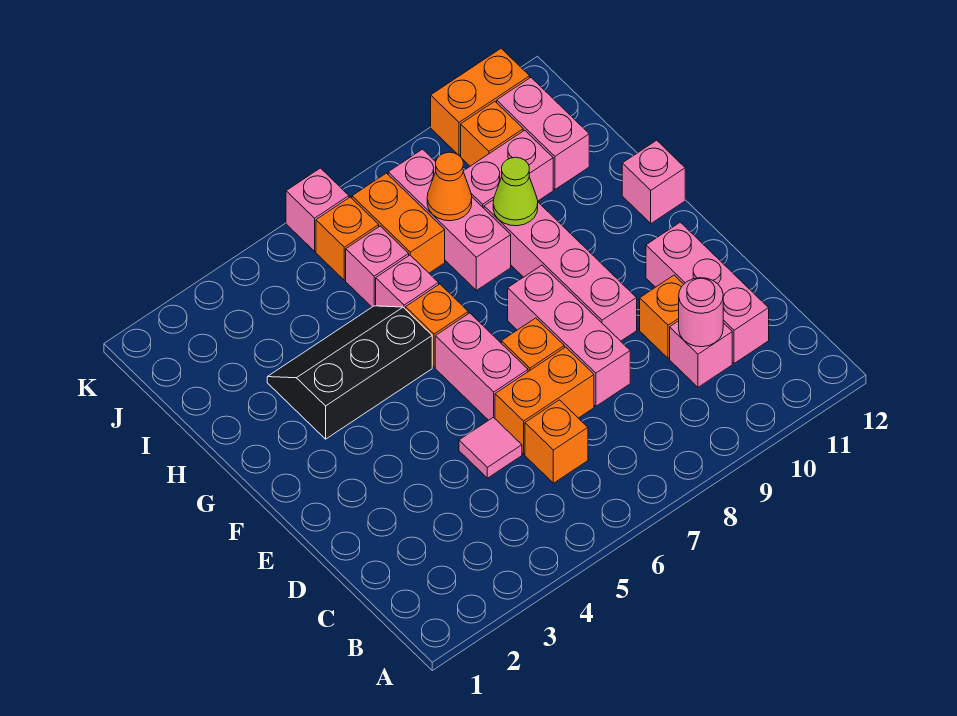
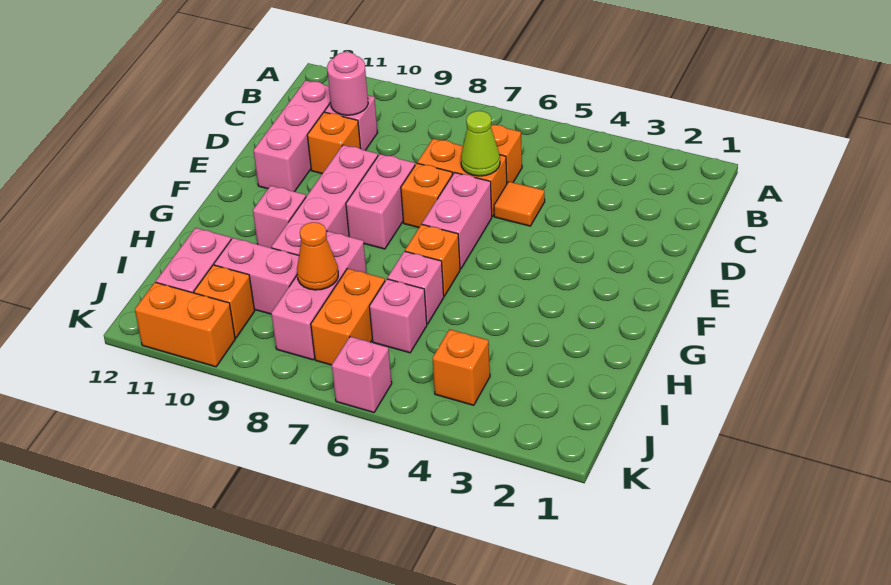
pink tile D5 level 1 -> orange tile D5 level 1
pink brick D8:F8 level 1 -> pink brick E8:F8 level 1
black slope G3:H5 level 1 top G -> none
pink brick G12 level 1 -> pink brick G10 level 1
lime cone H9 level 2 -> lime cone D6 level 2
orange brick J6 level 1 -> orange brick J4 level 1

